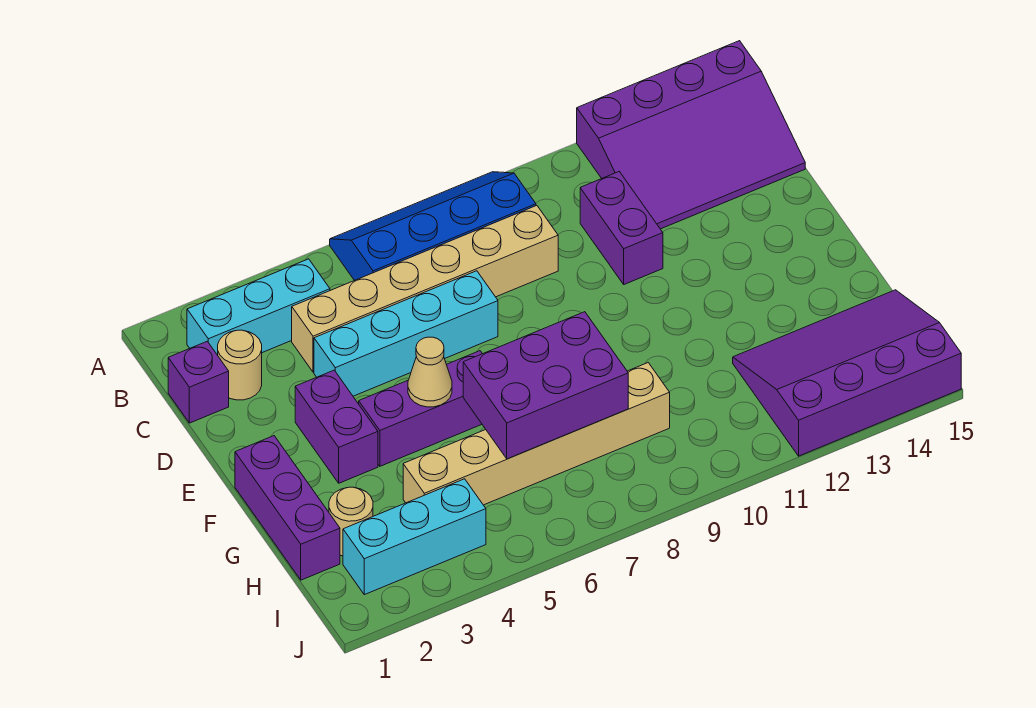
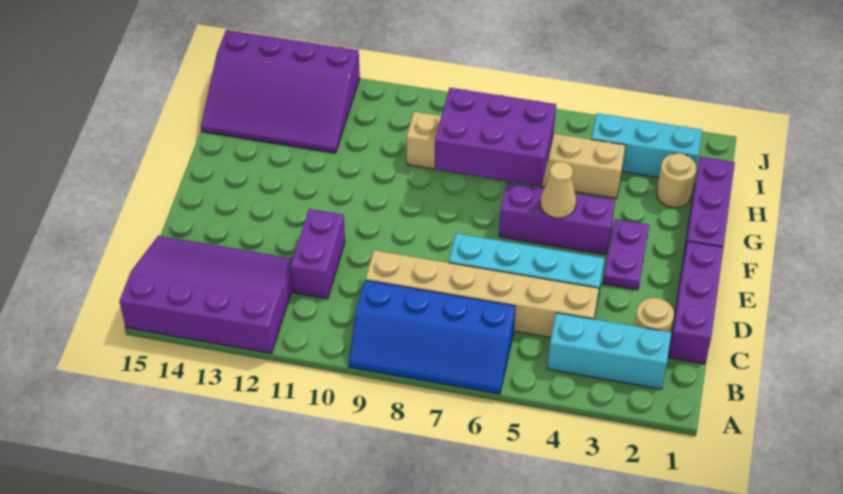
purple brick C1 level 1 -> purple brick C1:E1 level 1
purple brick E3:F3 level 1 -> purple plate E3:F3 level 1

